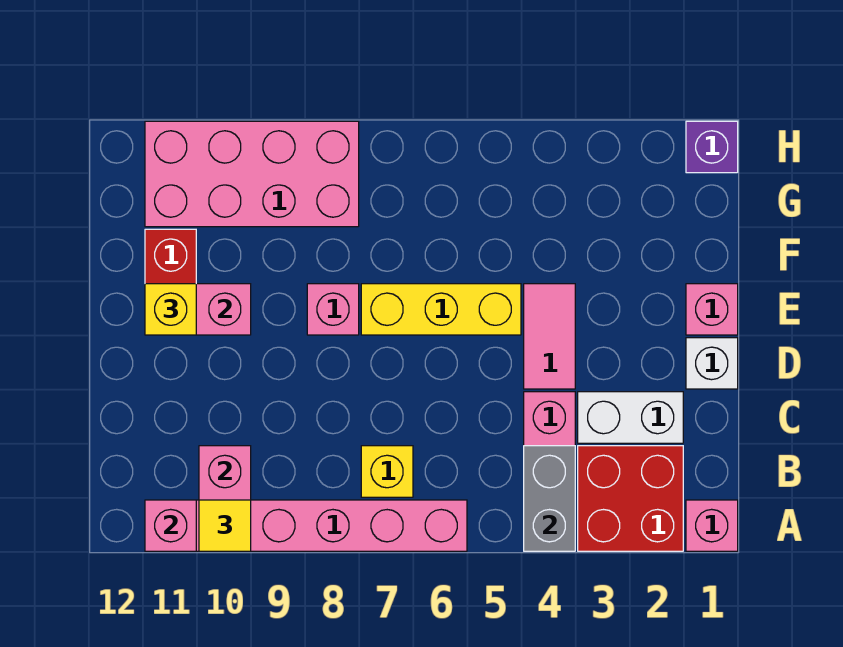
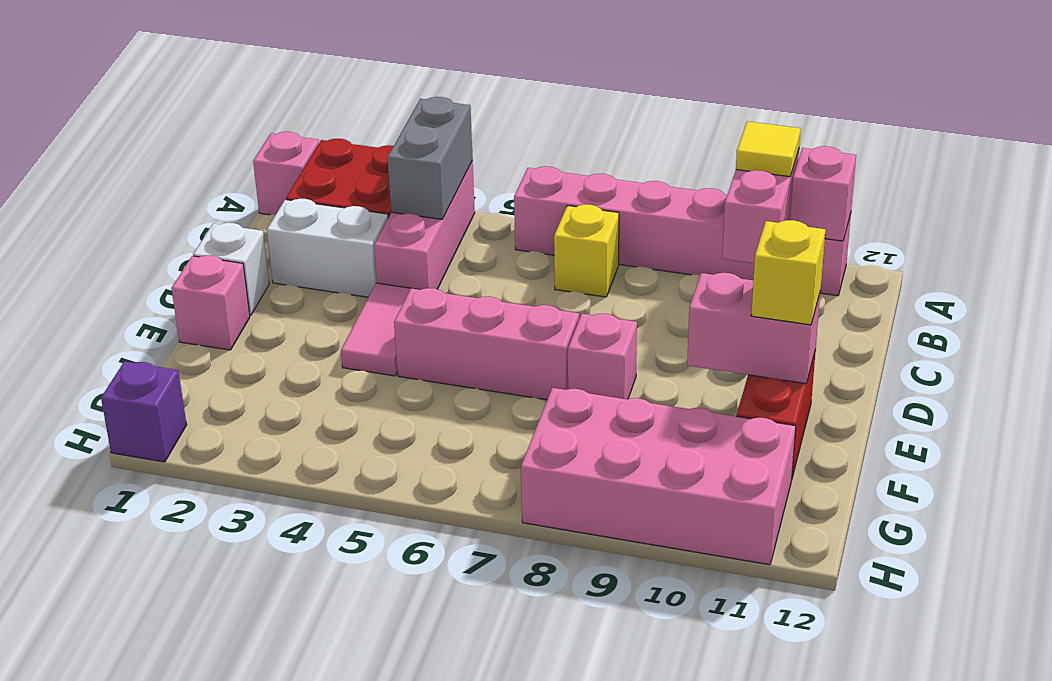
yellow brick E5:E7 level 1 -> pink brick E5:E7 level 1

